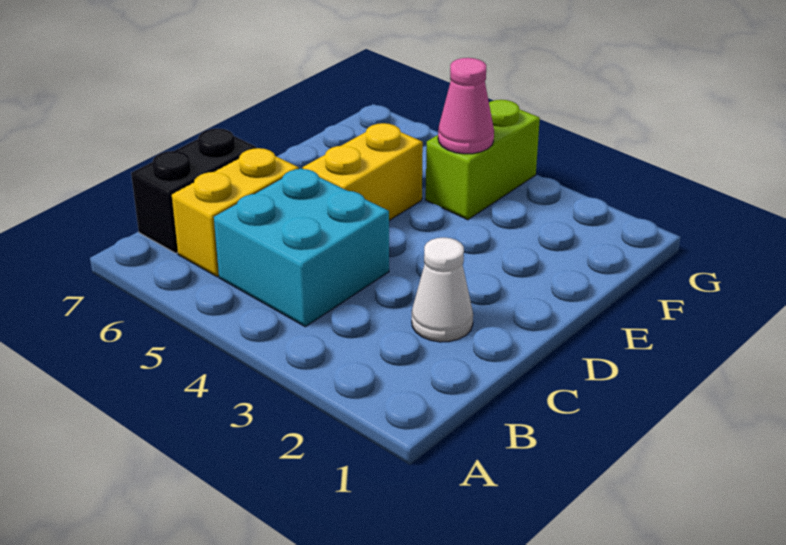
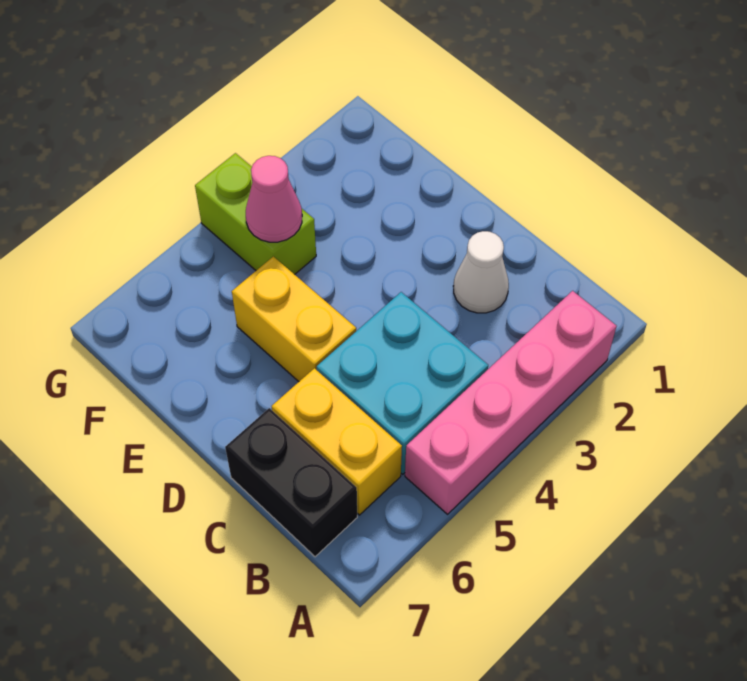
none -> pink brick A2:A5 level 1

